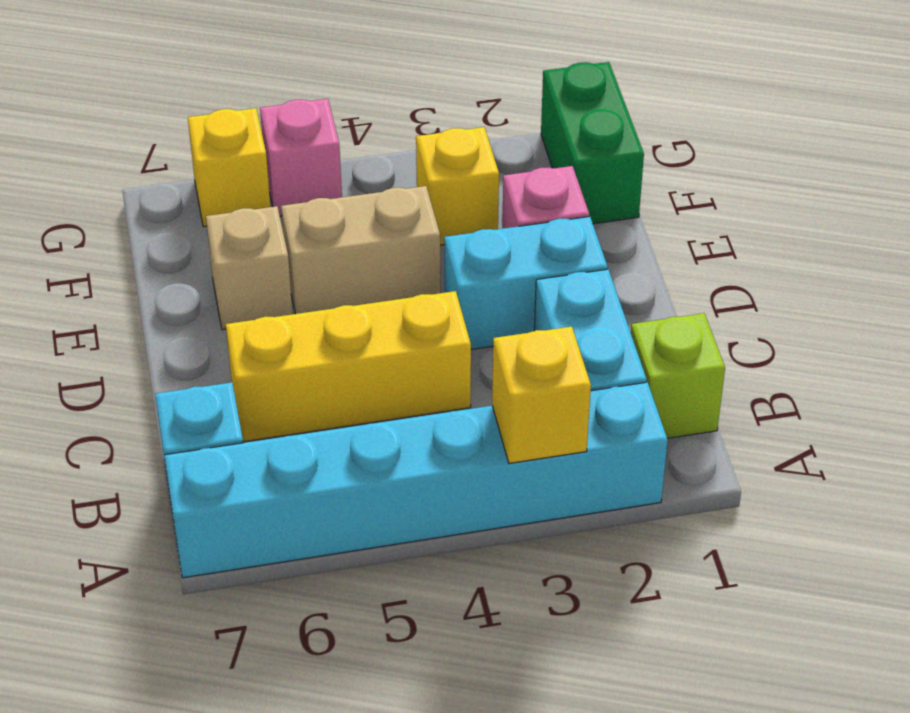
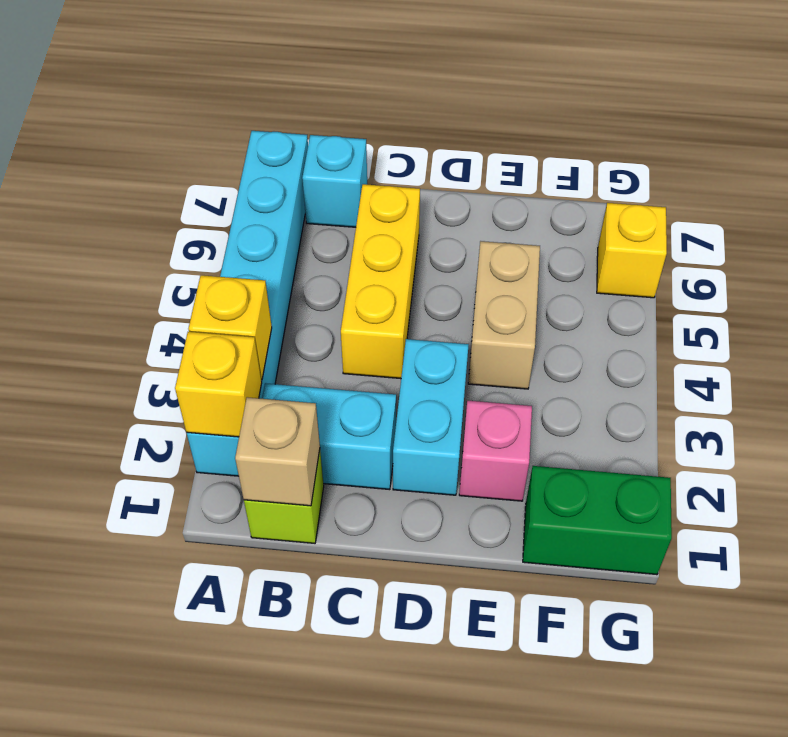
tan brick E6 level 1 -> tan brick B1 level 2
yellow brick F3 level 1 -> yellow brick A2 level 2
pink brick G5 level 1 -> none

